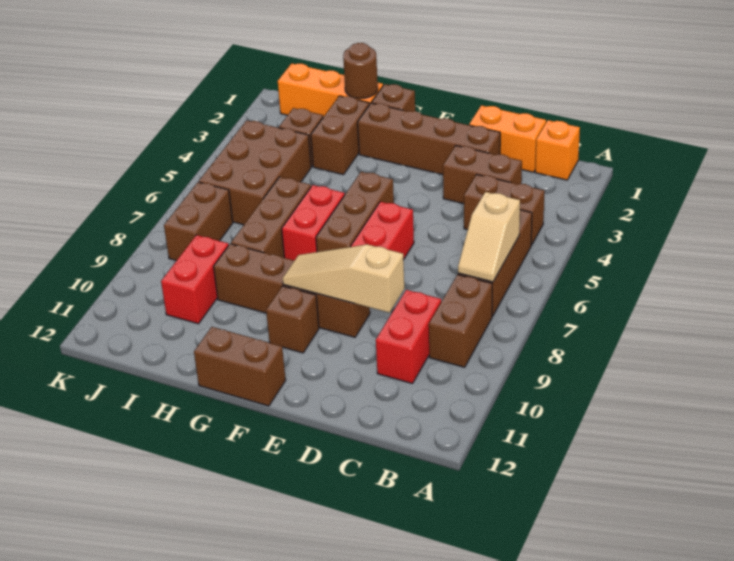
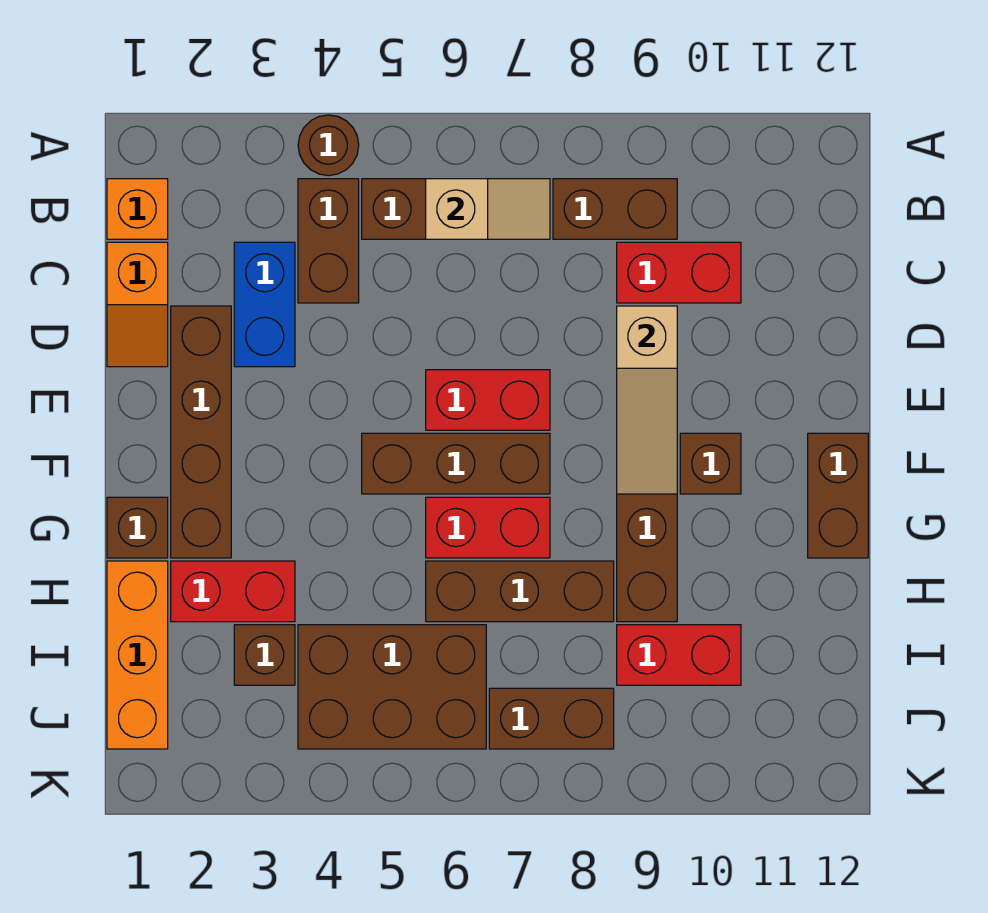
orange brick C1:D1 level 1 -> orange slope C1:D1 level 1 top C
brown brick C3:D3 level 1 -> blue brick C3:D3 level 1
brown round brick H1 level 2 -> brown round brick A4 level 1
brown brick H2:H3 level 1 -> red brick H2:H3 level 1

